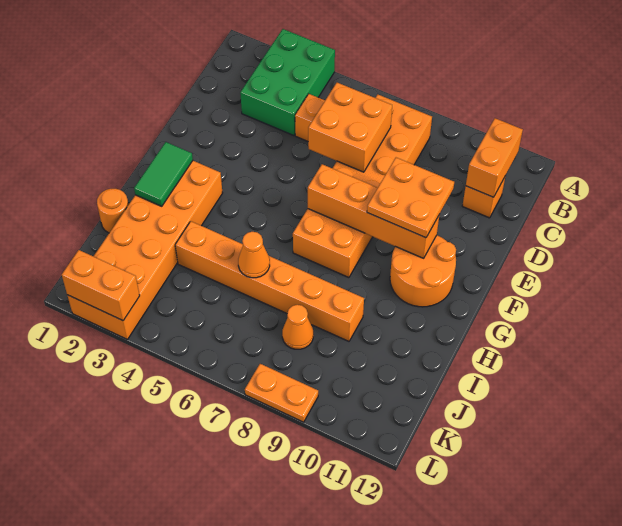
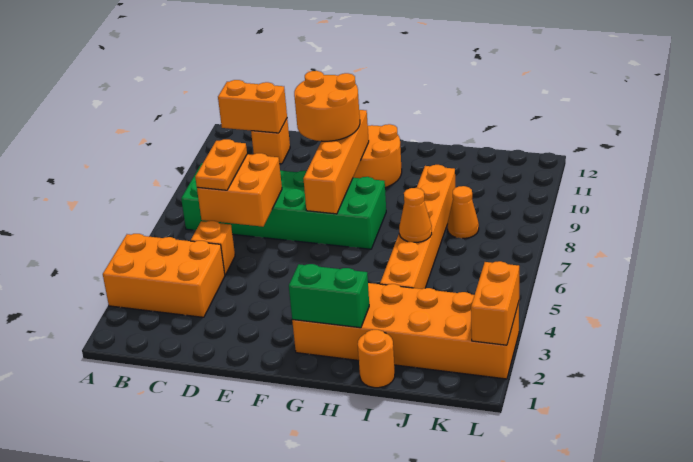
green brick A3:C4 level 1 -> orange brick A3:C4 level 1
orange brick B7:G8 level 1 -> green brick B7:G8 level 1
orange plate E9:F10 level 3 -> orange round brick E9:F10 level 3
green tile G2:H2 level 2 -> green brick G2:H2 level 2
orange plate L8:L9 level 1 -> orange plate C6:C7 level 3

